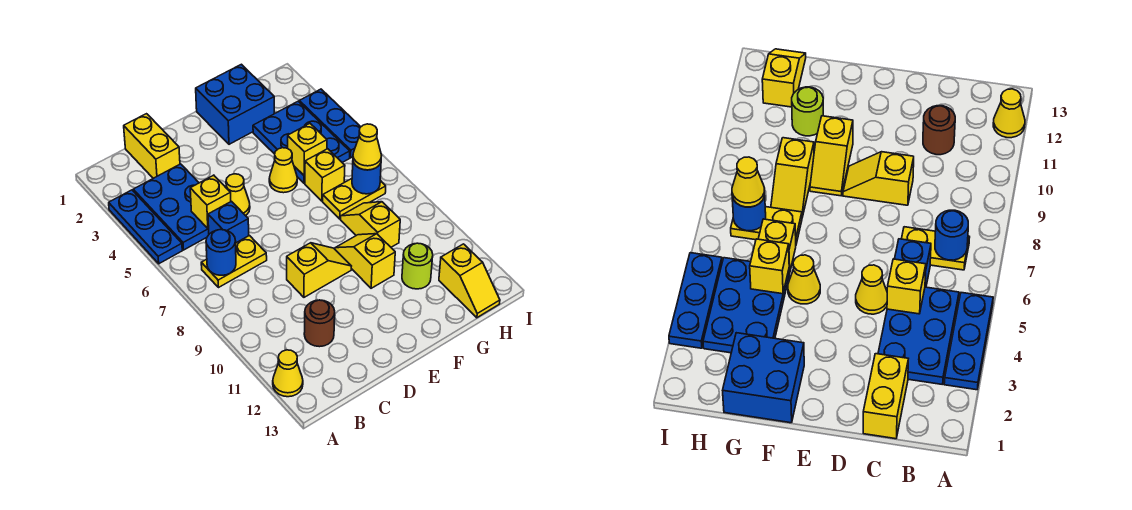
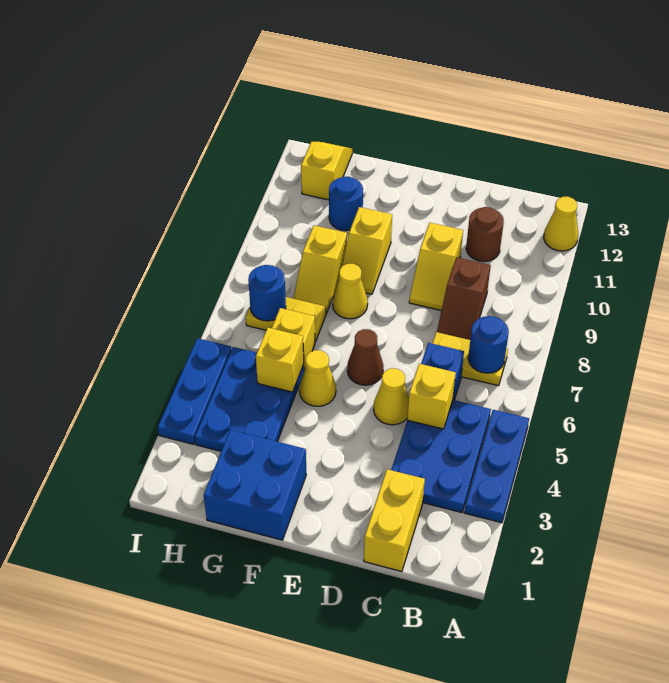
none -> brown slope C8:C9 level 1 top 9
yellow slope D9:E9 level 1 top D -> yellow slope D9:D10 level 1 top 10
none -> brown cone E6 level 1
lime round brick G11 level 1 -> blue round brick G11 level 1
yellow cone H7 level 3 -> yellow cone F8 level 1

